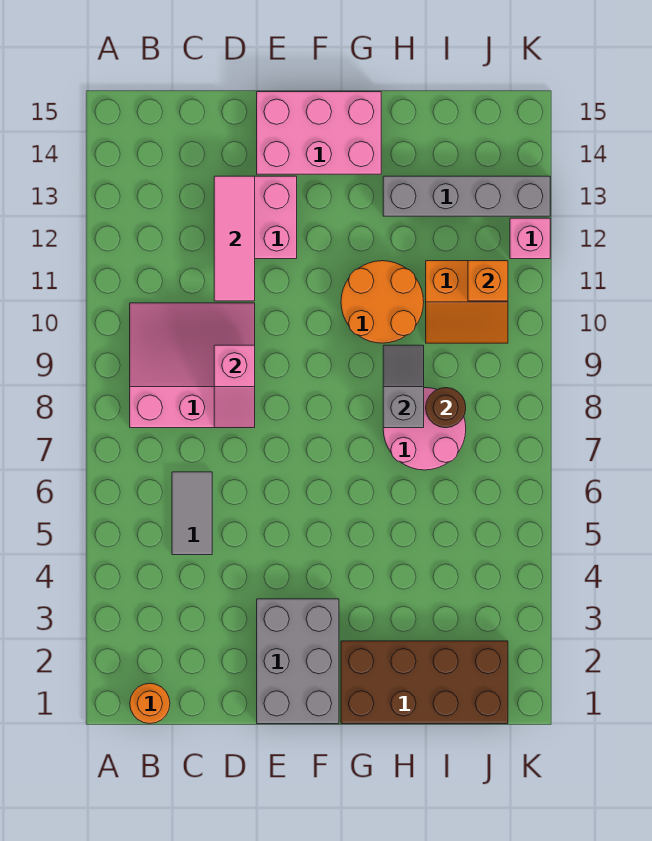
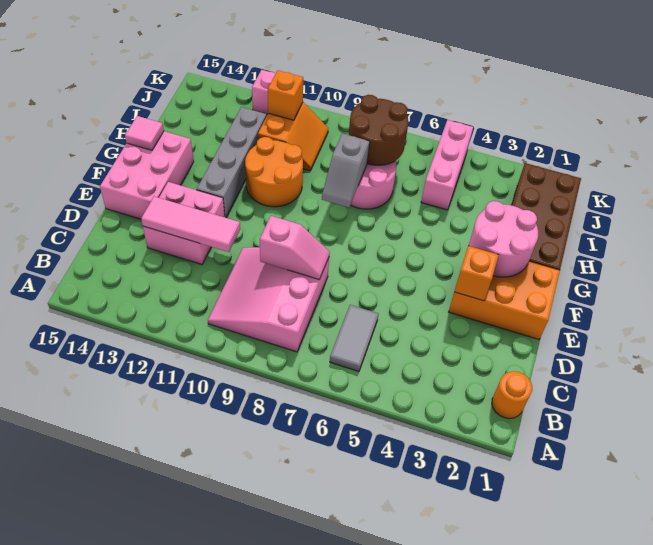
grey tile C5:C6 level 1 -> grey tile B6:C6 level 1
grey brick E1:F3 level 1 -> orange brick E1:F3 level 1
none -> orange brick E3 level 2
none -> pink round brick F2:G3 level 2
none -> pink tile G15 level 2
grey slope H8:H9 level 2 top 8 -> grey slope G8:H8 level 2 top H
grey brick H13:K13 level 1 -> grey brick F12:I12 level 1
none -> pink brick I5:K5 level 1
brown round brick I8 level 2 -> brown round brick I7:J8 level 2

